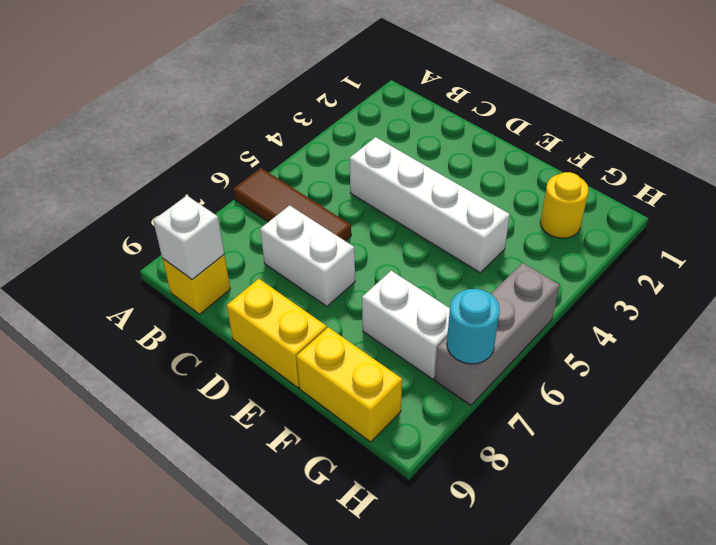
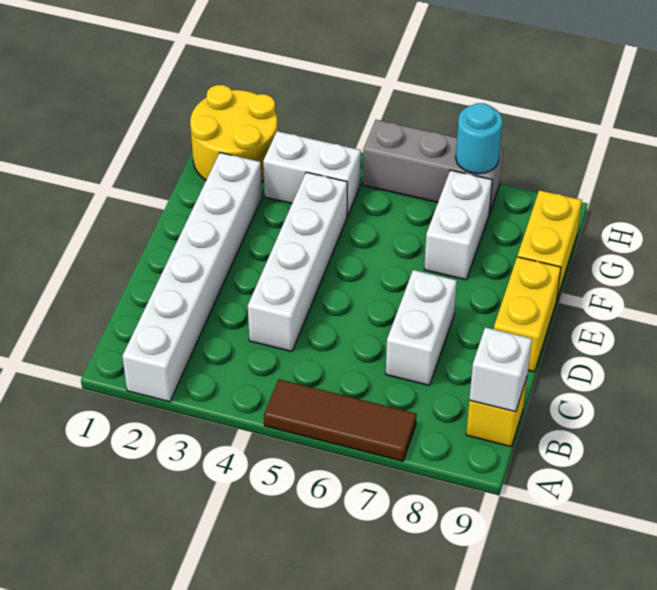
none -> white brick A2:F2 level 1
brown tile A6:C6 level 1 -> brown tile A5:A7 level 1
yellow round brick G2 level 1 -> yellow round brick G1:H2 level 1
none -> white brick G3:G4 level 1

